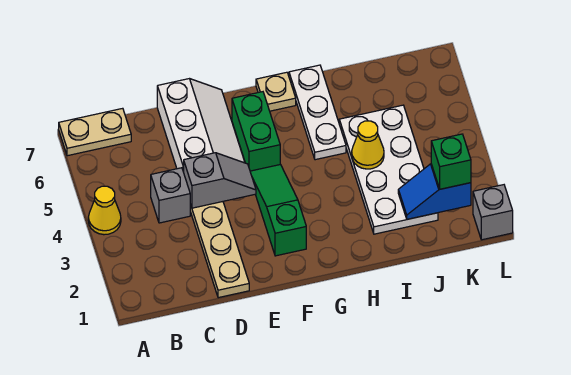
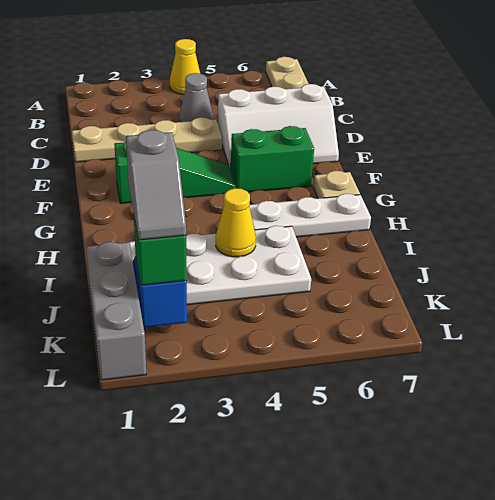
grey brick C4 level 1 -> grey cone C4 level 1
grey slope D4:E4 level 2 top D -> grey slope J2:K2 level 4 top J
grey brick L1 level 1 -> grey brick J1:L1 level 1

